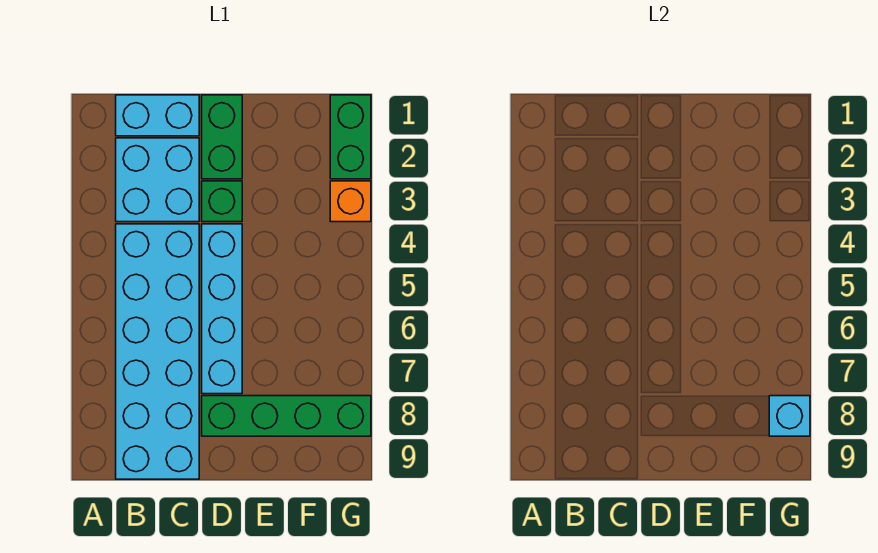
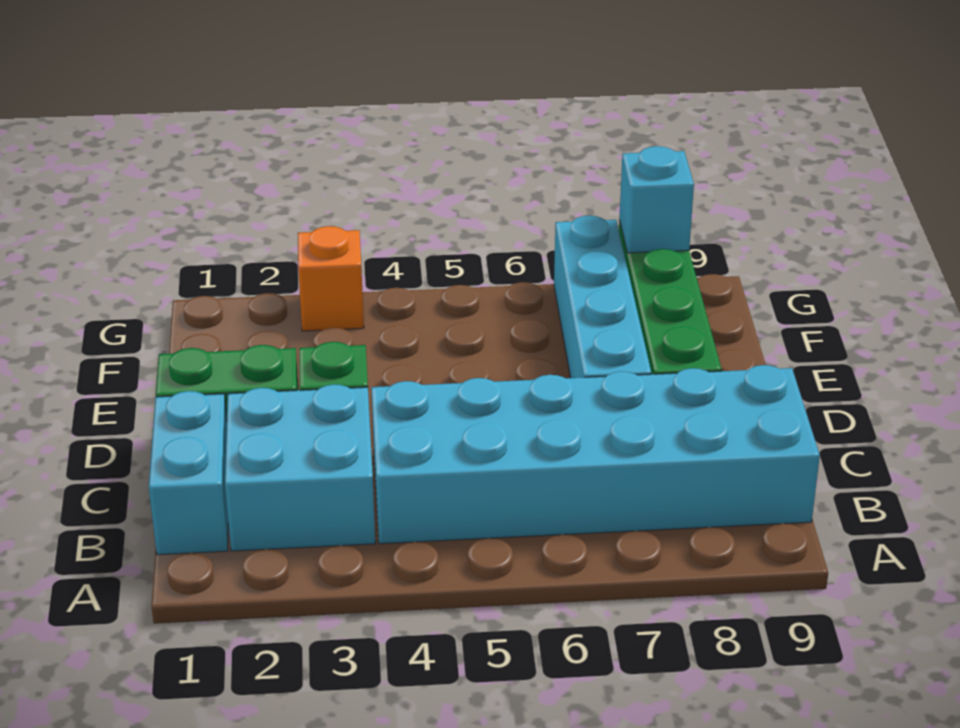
cyan brick D4:D7 level 1 -> cyan brick D7:G7 level 1
green brick G1:G2 level 1 -> none

